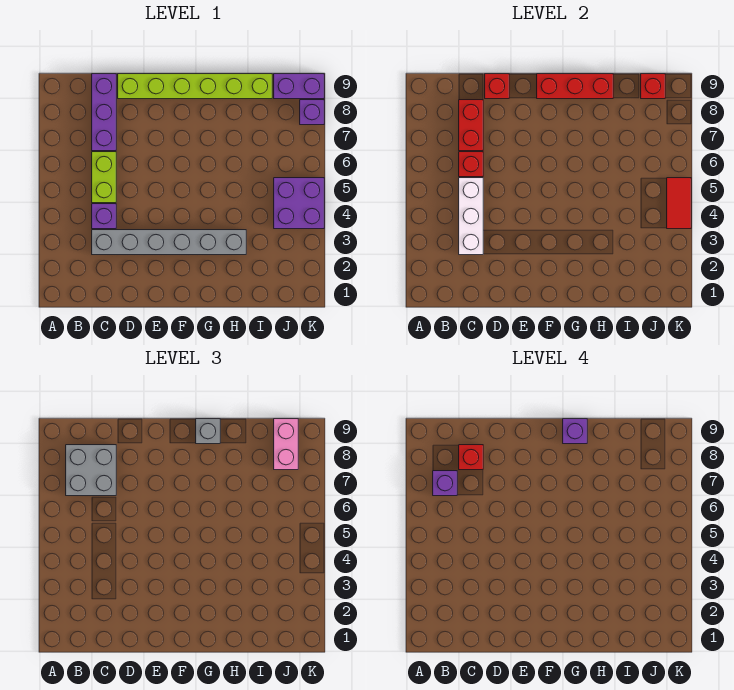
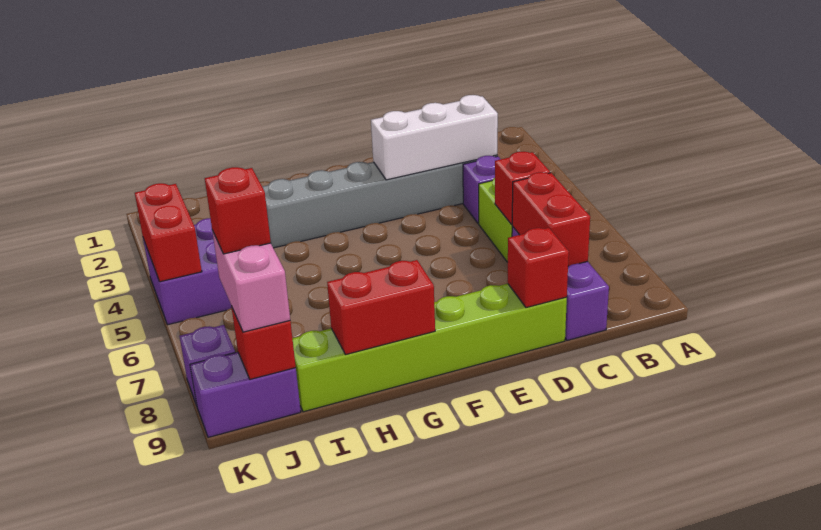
grey brick B7:C8 level 3 -> none
purple brick B7 level 4 -> none
white brick C3:C5 level 2 -> white brick C3:E3 level 2
red brick C8 level 4 -> red brick J8 level 4
red brick F9:H9 level 2 -> red brick G9:H9 level 2
grey brick G9 level 3 -> none
purple brick G9 level 4 -> none
red tile K4:K5 level 2 -> red brick K4:K5 level 2

